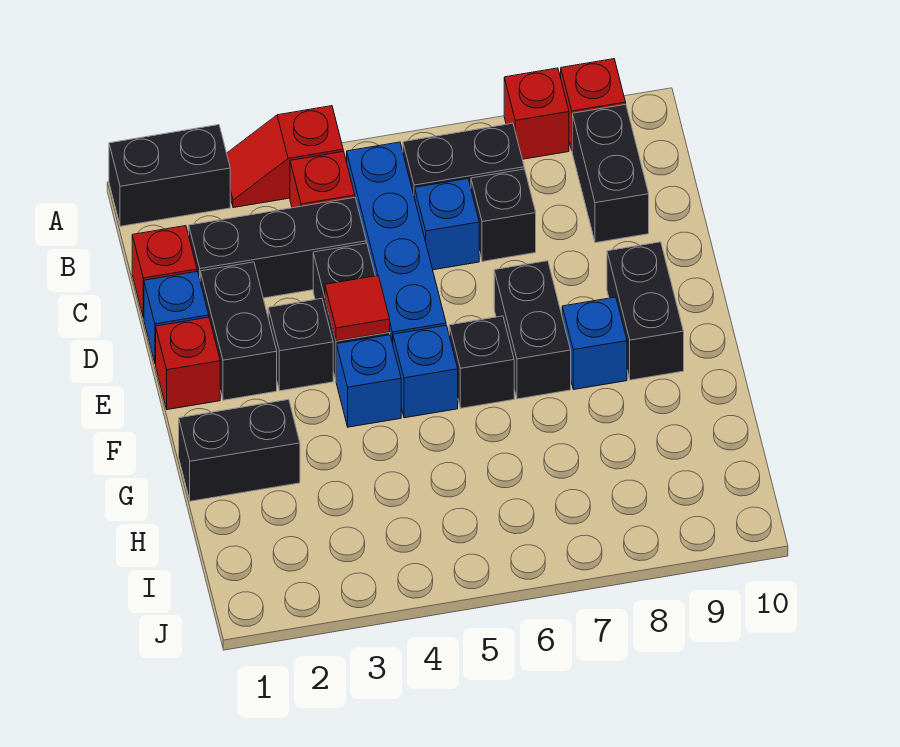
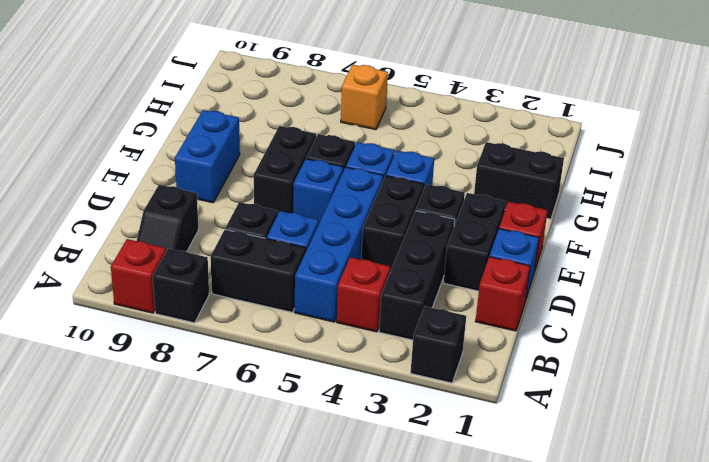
black brick A1:A2 level 1 -> black brick A2 level 1
red slope A3:A4 level 1 top 4 -> none
red brick A8 level 1 -> black brick A8 level 1
black brick B9:C9 level 1 -> black slope B9:C9 level 1 top C
black brick C2:C4 level 1 -> black brick B3:D3 level 1
red tile E4 level 2 -> none
black brick E9:F9 level 1 -> blue brick E9:F9 level 1
blue brick F8 level 1 -> blue brick E6 level 1
none -> orange brick I6 level 1

